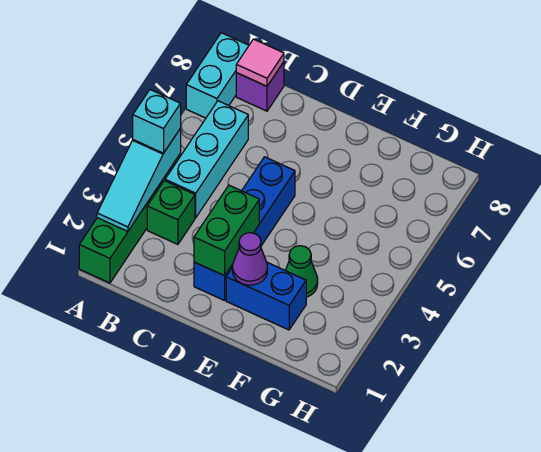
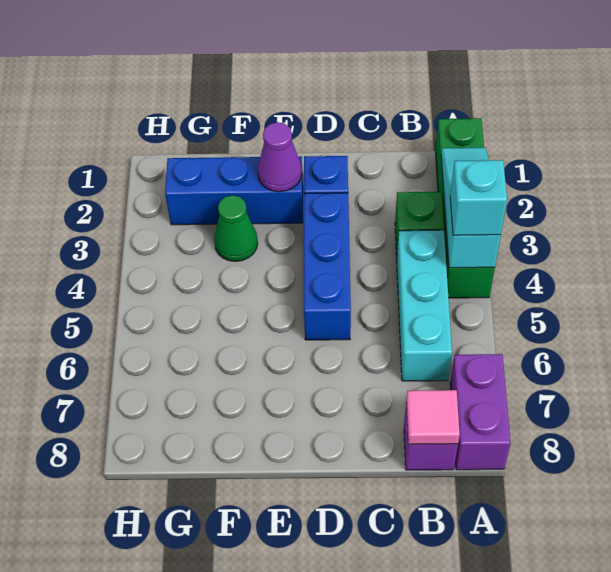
cyan brick A7:A8 level 1 -> purple brick A7:A8 level 1
green brick D2:D3 level 2 -> none
blue brick E2:F2 level 1 -> blue brick E2:G2 level 1

